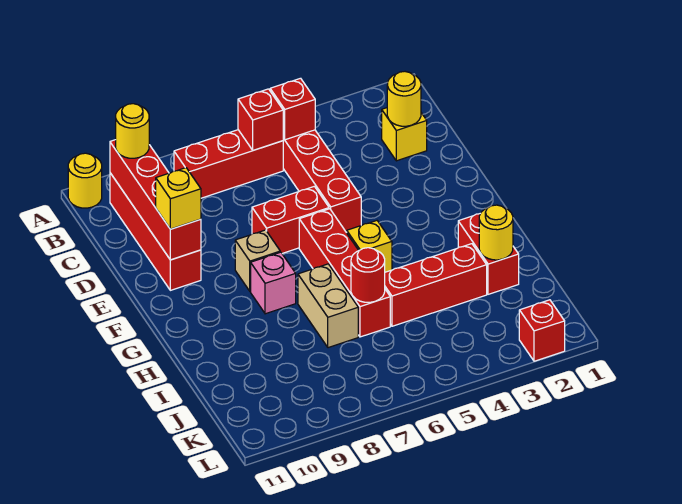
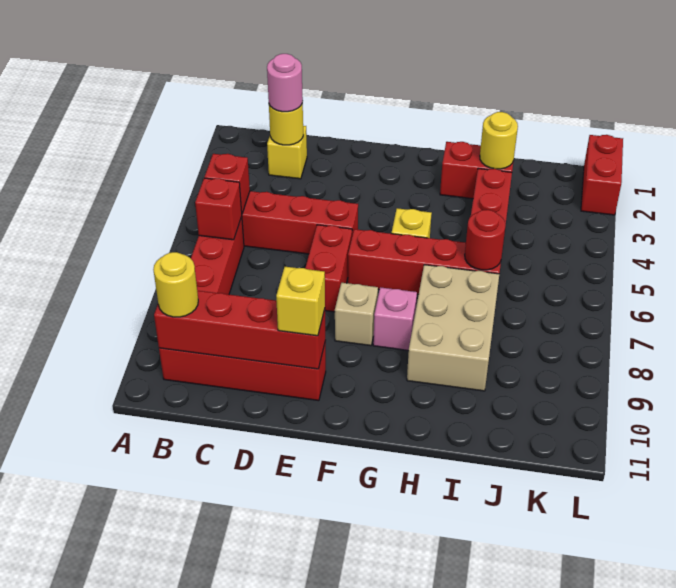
yellow round brick A11 level 1 -> none
none -> pink round brick C2 level 3
tan brick H7:I7 level 1 -> tan brick H7:I9 level 1
red brick L2 level 1 -> red brick L1:L2 level 1

